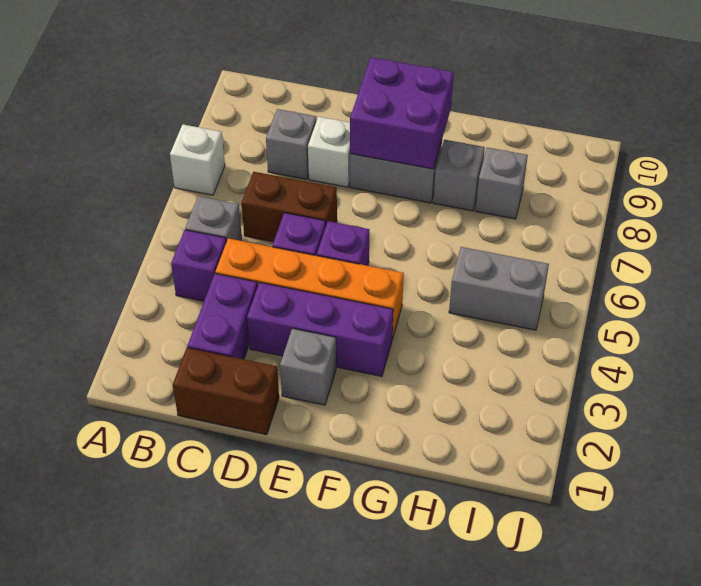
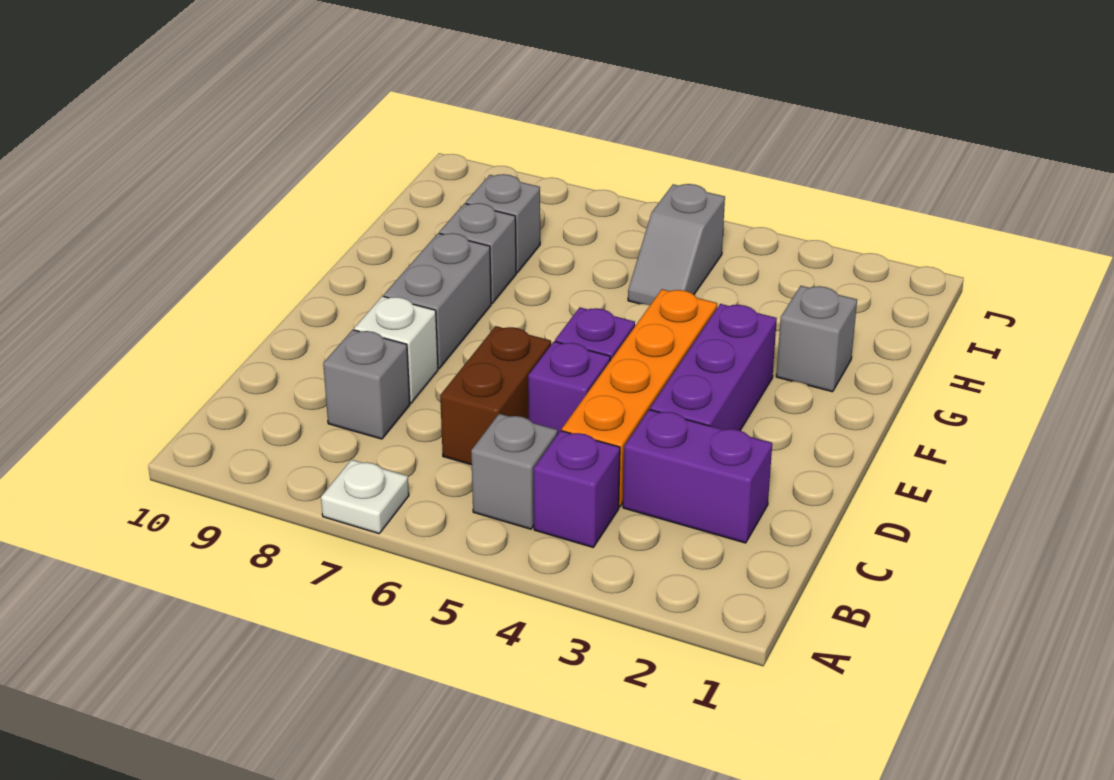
white brick A7 level 1 -> white plate A7 level 1
brown brick C1:D1 level 1 -> none
grey brick E2 level 1 -> grey brick G2 level 1
purple brick E8:F9 level 2 -> none
grey brick H5:I5 level 1 -> grey slope H5:I5 level 1 top I

